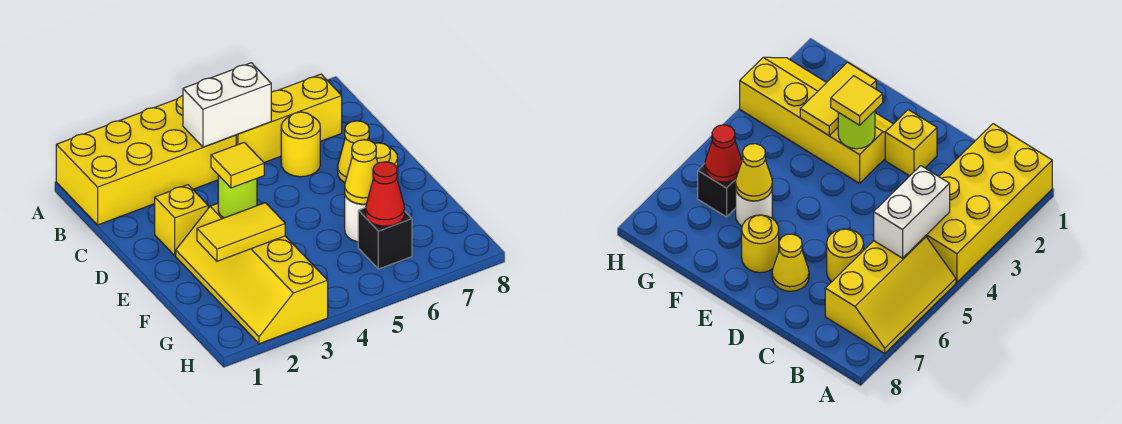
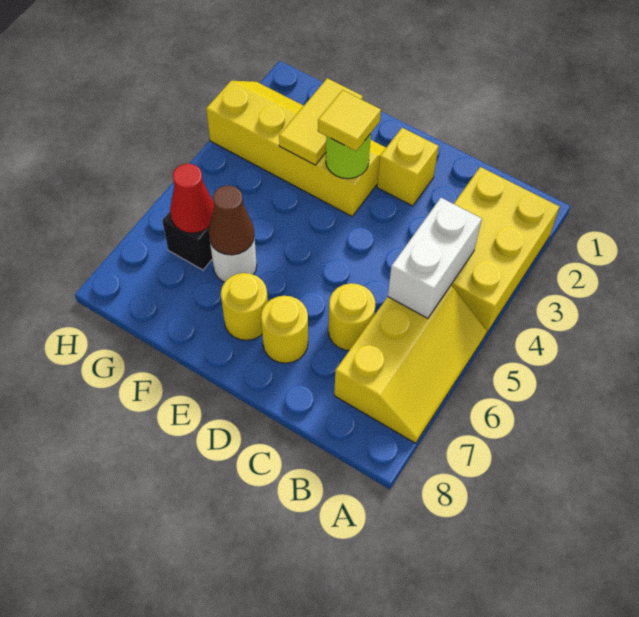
yellow brick A1:B4 level 1 -> yellow brick A2:B4 level 1
yellow cone D7 level 1 -> yellow round brick D7 level 1
yellow cone F6 level 2 -> brown cone F6 level 2

